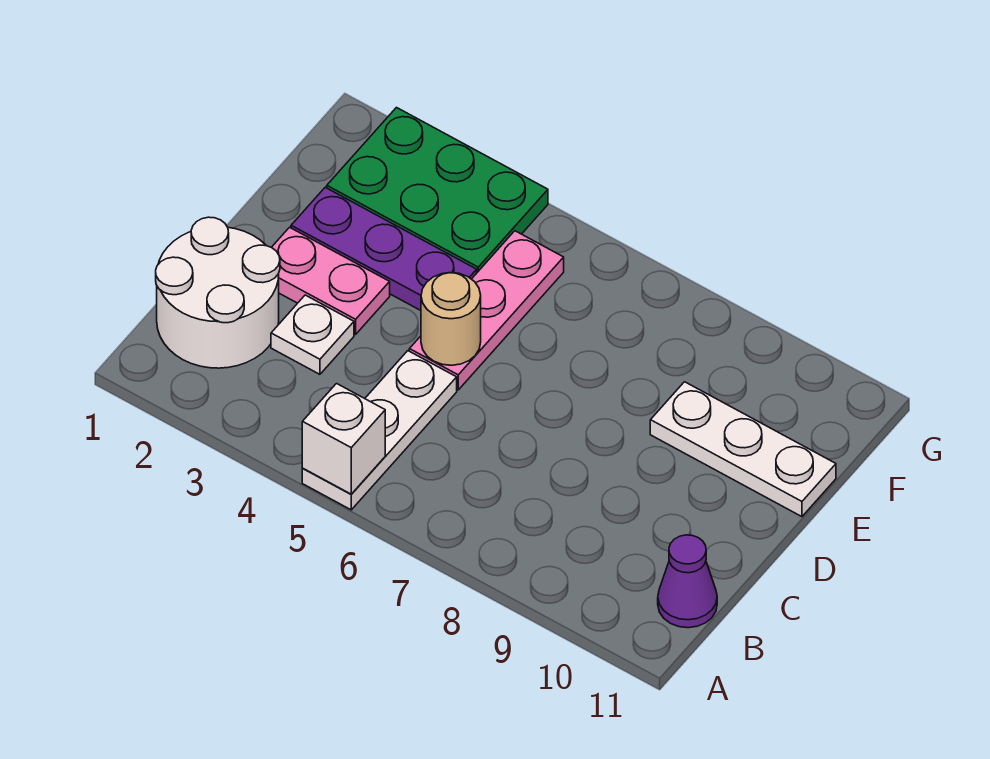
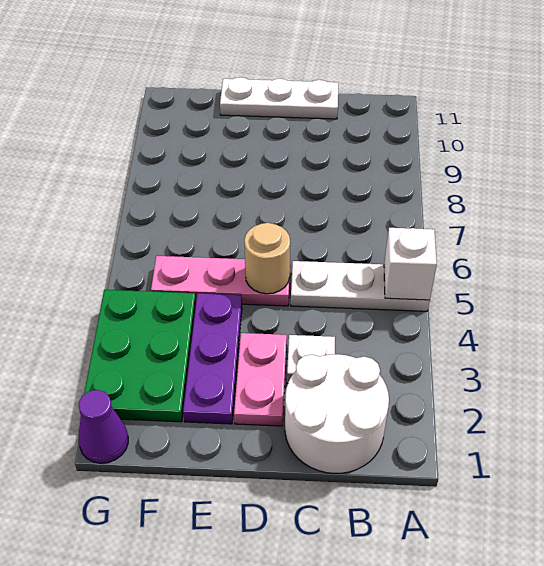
purple cone B11 level 1 -> purple cone G1 level 1
white plate E9:E11 level 1 -> white plate C11:E11 level 1

